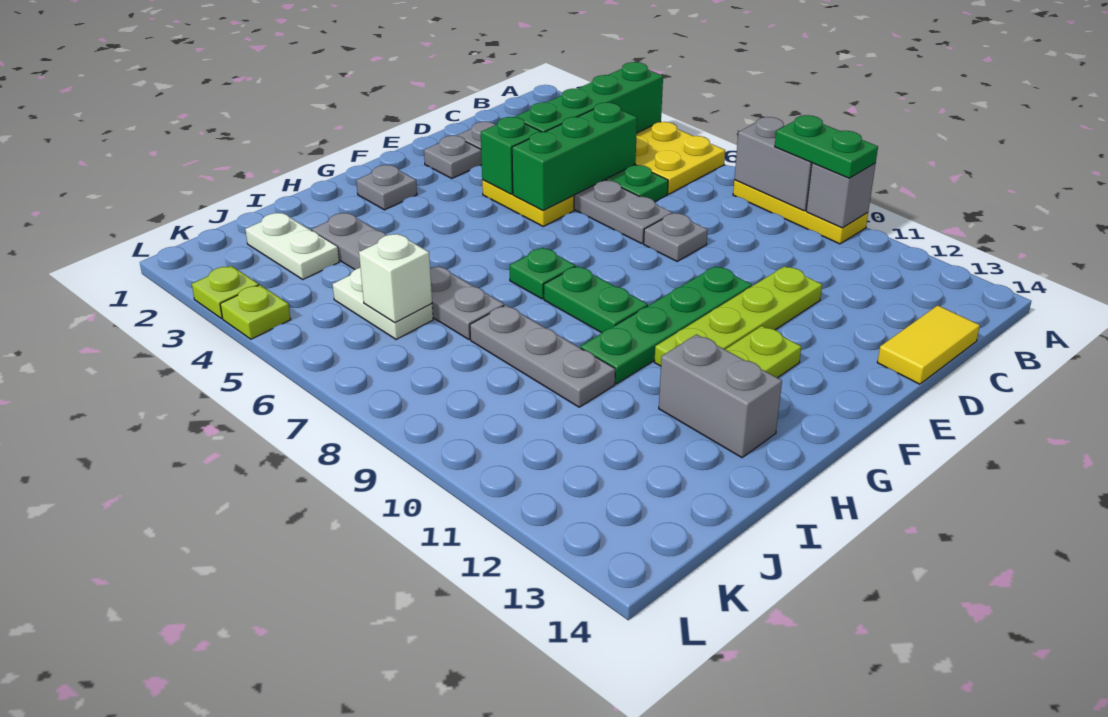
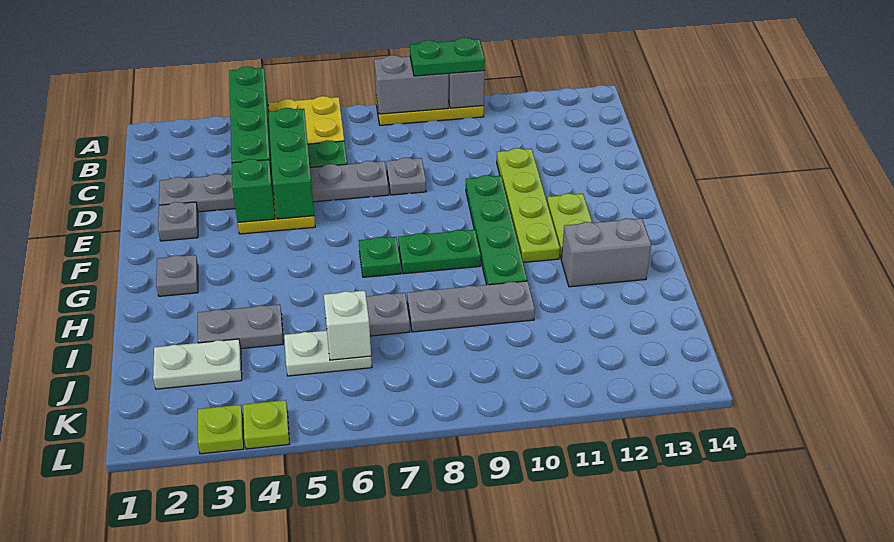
yellow tile C14:D14 level 1 -> none

